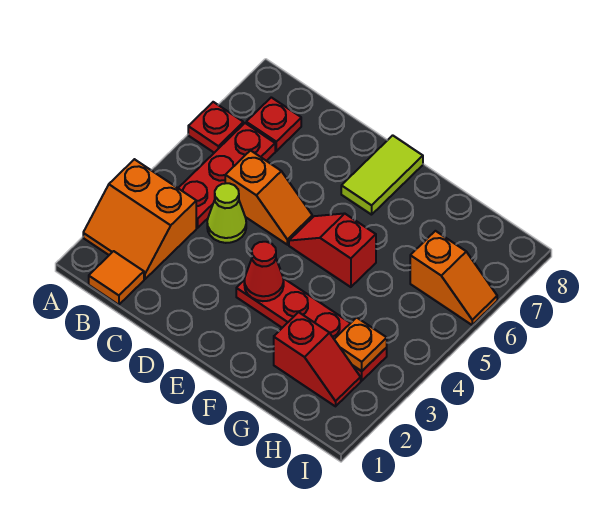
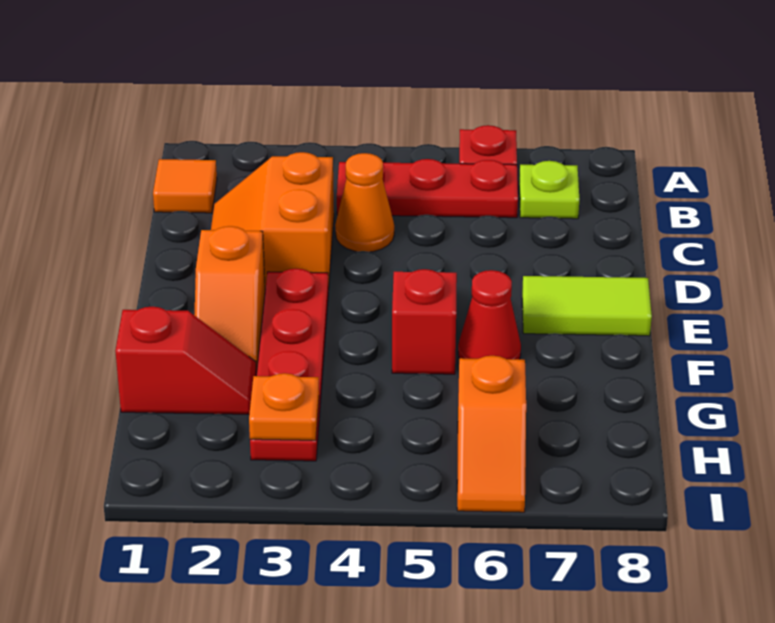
orange slope A2:B3 level 1 top 3 -> orange slope C2:D3 level 1 top 3
red plate B7 level 1 -> lime plate B7 level 1
lime cone C4 level 1 -> orange cone C4 level 1
orange slope C5:D5 level 1 top C -> orange slope E2:F2 level 1 top E
red cone E3 level 2 -> red cone F6 level 1
red slope G2:H2 level 1 top G -> red slope G1:G2 level 1 top 1

